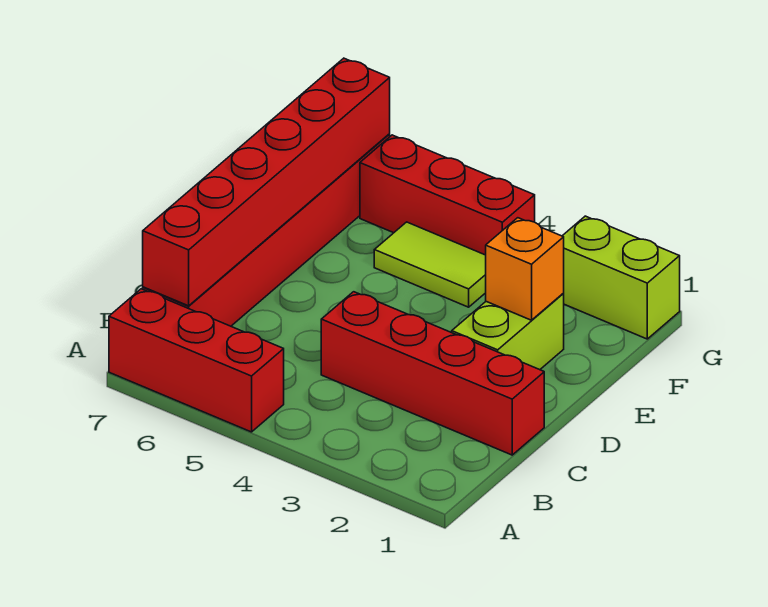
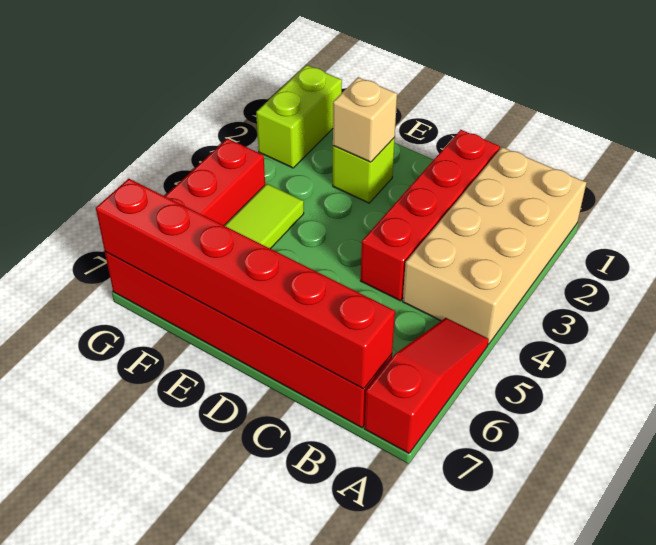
none -> tan brick A1:B4 level 1
red brick A5:A7 level 1 -> red slope A5:A7 level 1 top 7
lime brick D2:E2 level 1 -> lime brick E2 level 1
orange brick E2 level 2 -> tan brick E2 level 2

